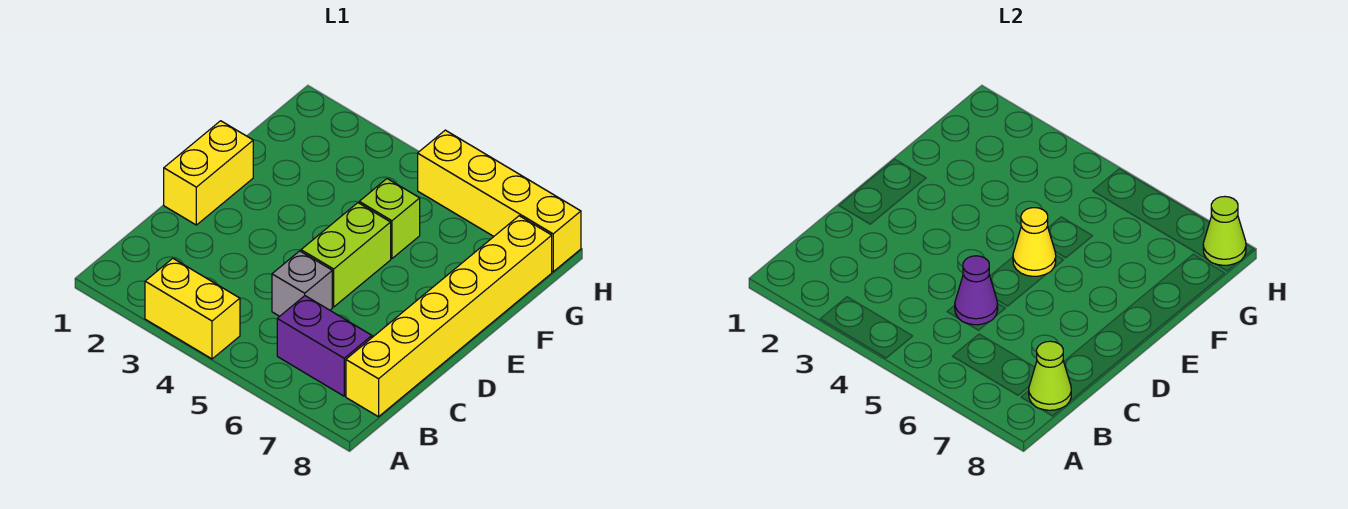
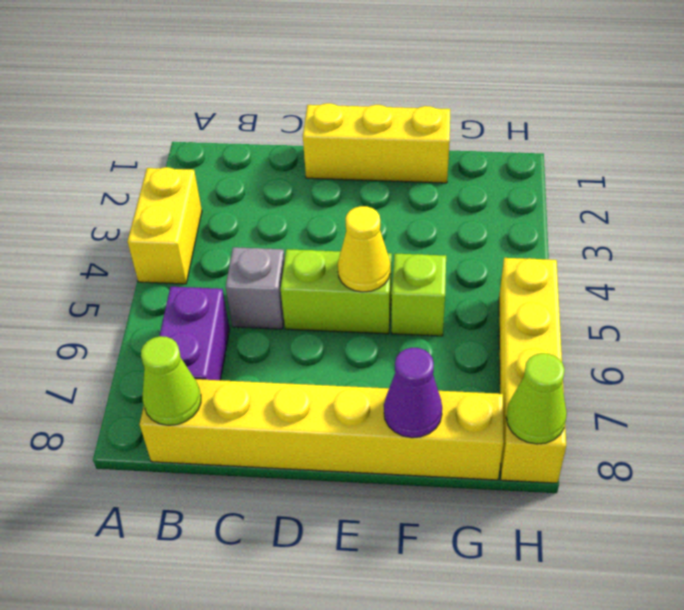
purple cone C5 level 2 -> purple cone F8 level 2
yellow brick D1:E1 level 1 -> yellow brick D1:F1 level 1

